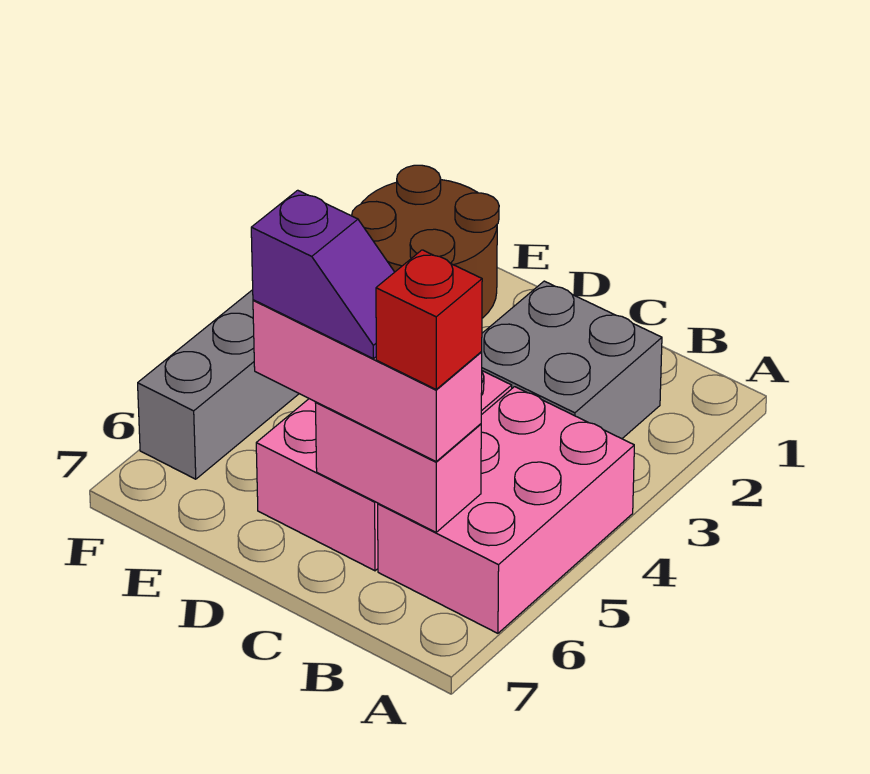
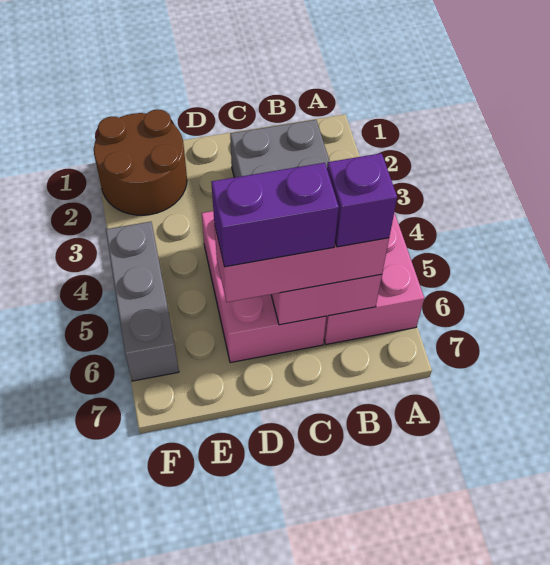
red brick B6 level 4 -> purple brick B6 level 4
purple slope C6:D6 level 4 top D -> purple brick C6:D6 level 4

